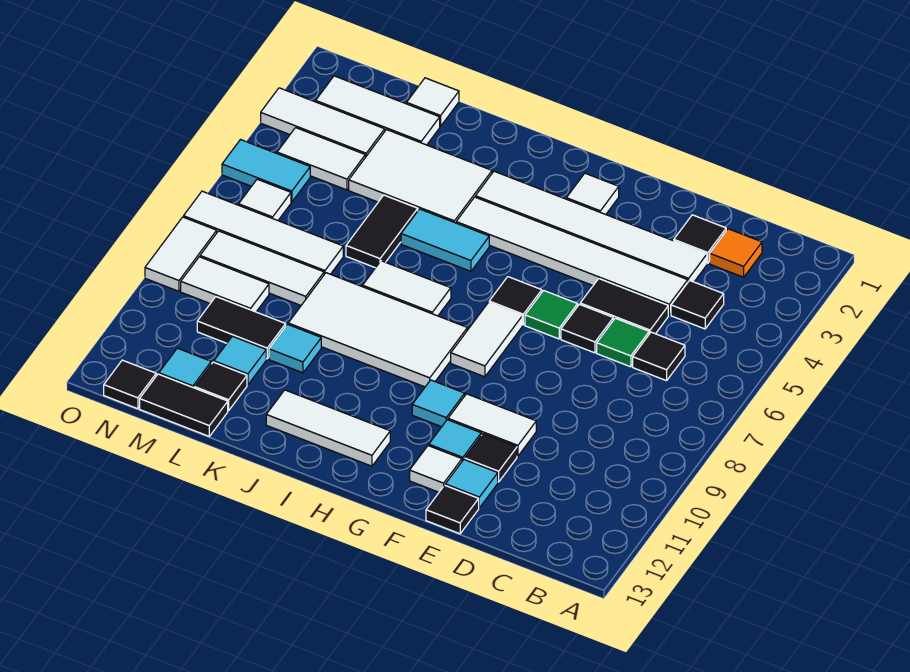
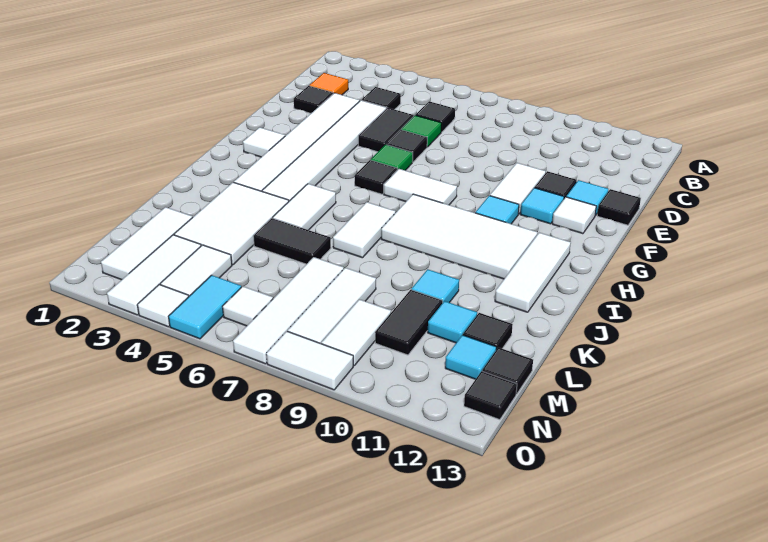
white tile H8:K9 level 1 -> white tile H8:I11 level 1
cyan tile I5:J5 level 1 -> white tile I5:J5 level 1
white tile L1 level 1 -> white tile O4 level 1
black tile L13:M13 level 1 -> black tile M13 level 1

